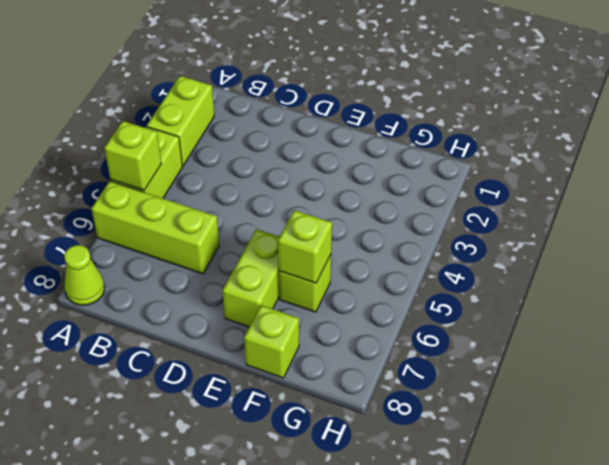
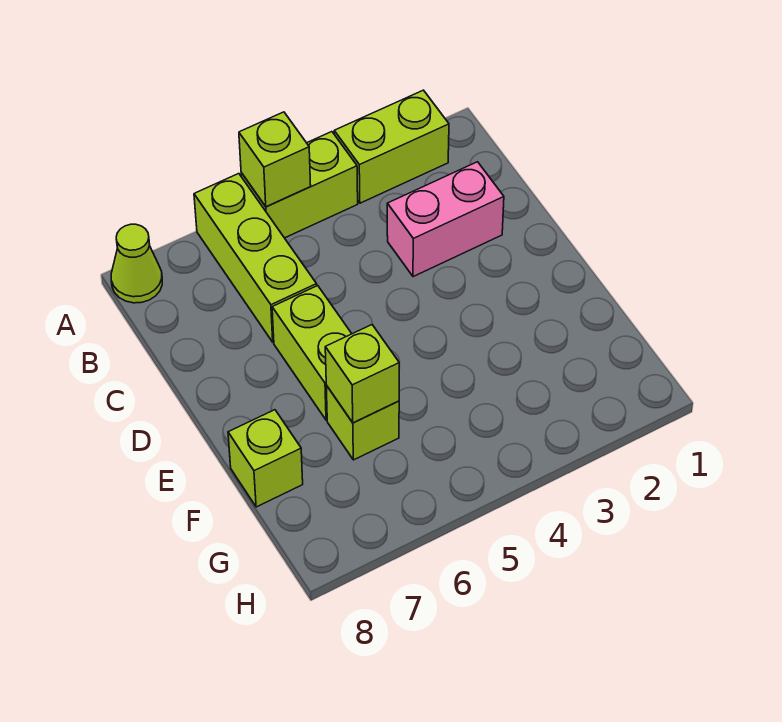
none -> pink brick C2:C3 level 1
lime brick E6:E7 level 1 -> lime brick D6:E6 level 1

